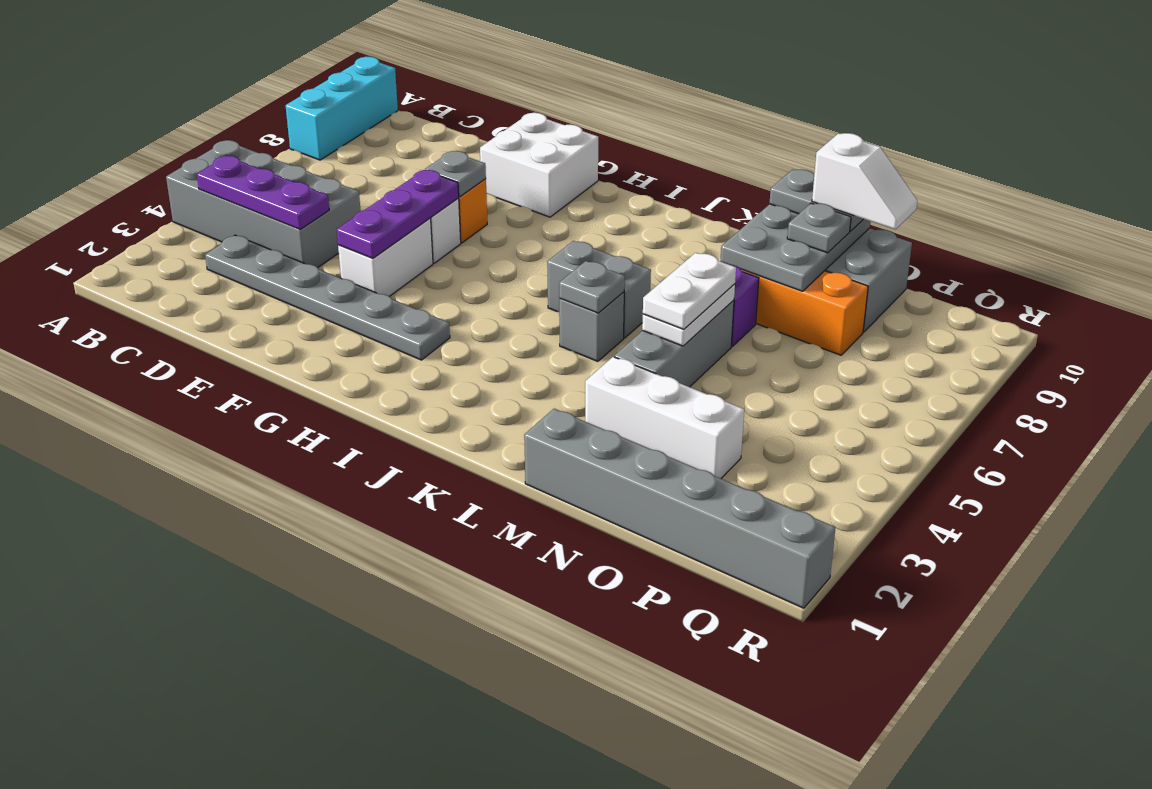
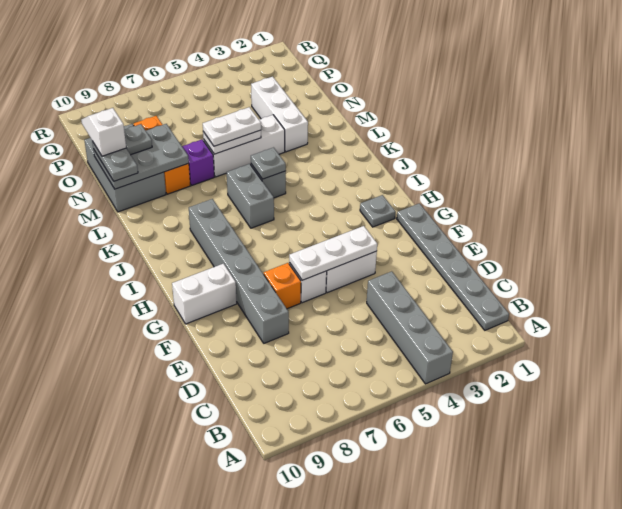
grey brick A4:D5 level 1 -> grey brick A4:D4 level 1
cyan brick A8:A10 level 1 -> none
purple plate B4:D4 level 2 -> none
grey plate C3:H3 level 1 -> grey plate B1:G1 level 1
purple plate F4:F6 level 2 -> white plate F4:F6 level 2
grey plate F7 level 2 -> grey plate H2 level 1
white brick F9:G10 level 1 -> white brick G9:G10 level 1
grey brick M1:R1 level 1 -> grey brick E8:J8 level 1
grey brick M4:M6 level 1 -> white brick M4:M6 level 1

